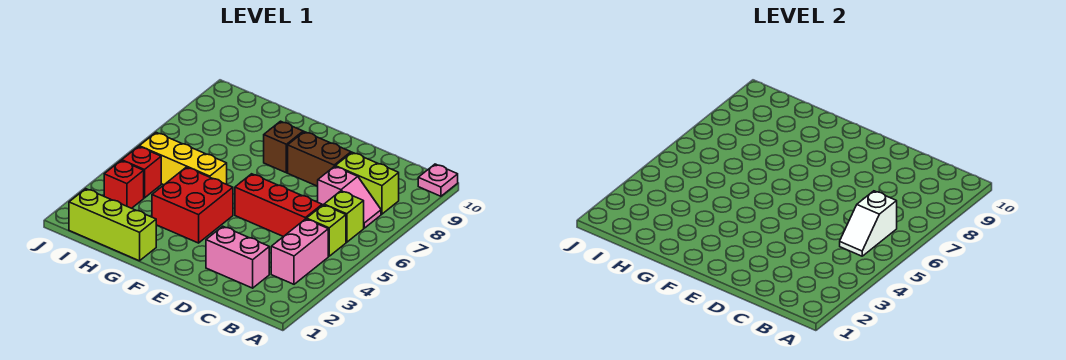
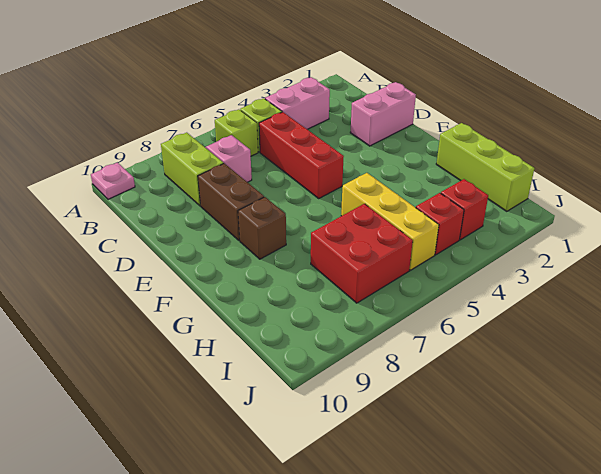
white slope B5:B6 level 2 top 6 -> none
pink brick C2:D2 level 1 -> pink brick D1:D2 level 1
red brick F3:G4 level 1 -> red brick H6:I7 level 1

